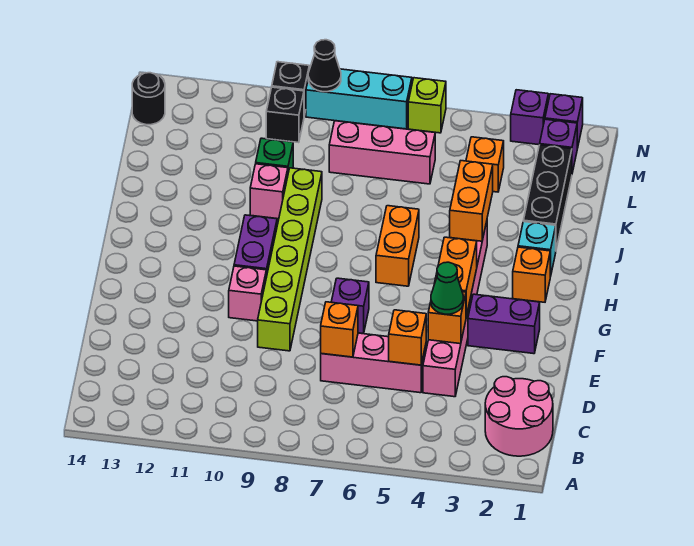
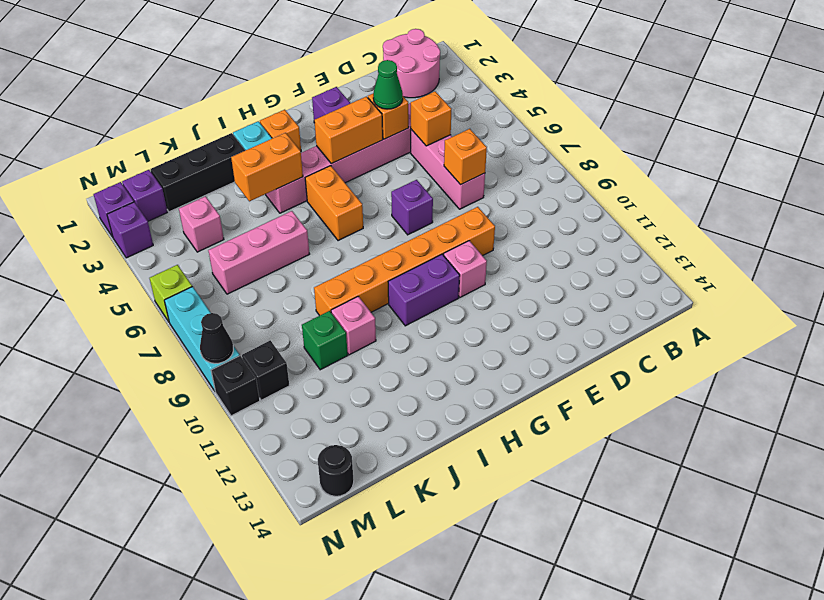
lime brick E9:J9 level 1 -> orange brick E9:J9 level 1
orange brick H6:I6 level 1 -> orange brick H5:H6 level 1
orange brick L4 level 1 -> pink brick L4 level 1
pink brick L6:L8 level 1 -> pink brick J6:L6 level 1

